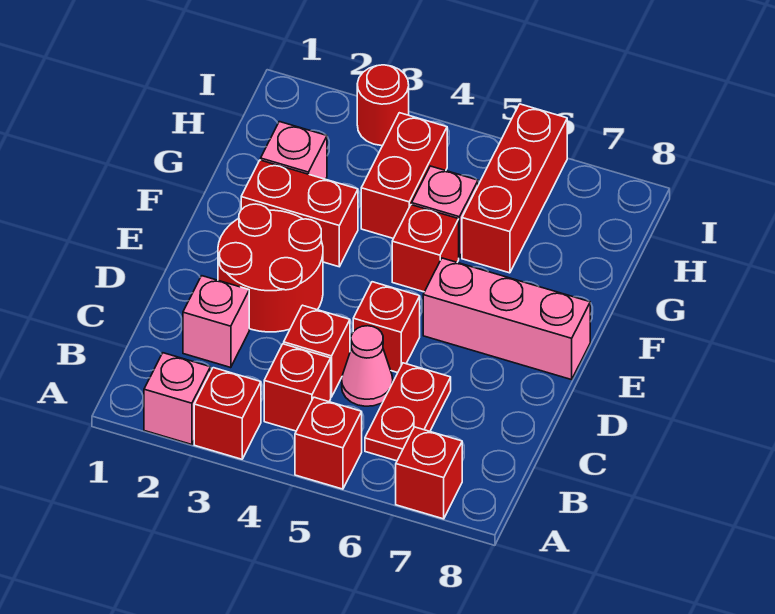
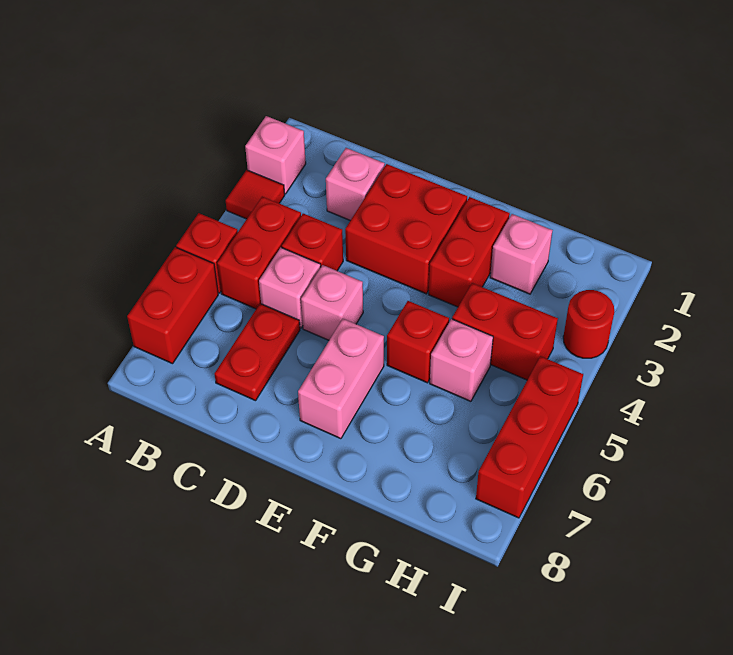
red brick A3 level 1 -> red tile A3 level 1
red brick A7 level 1 -> red brick A6:A7 level 1
red brick B4 level 1 -> red brick B4:B5 level 1
red plate B6:C6 level 1 -> red plate C6:C7 level 1
pink cone C5 level 1 -> pink brick C5 level 1
red round brick D2:E3 level 1 -> red brick D2:E3 level 1
red brick D5 level 1 -> pink brick D5 level 1
pink brick E6:E8 level 1 -> pink brick E6:E7 level 1
red brick G6:I6 level 1 -> red brick I5:I7 level 1

